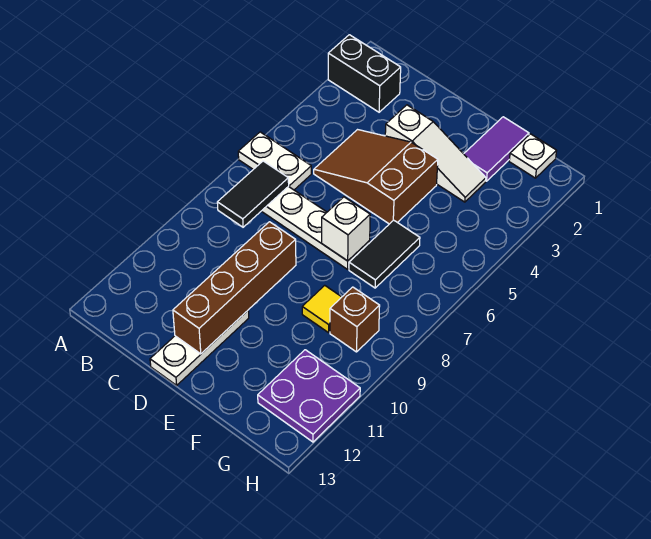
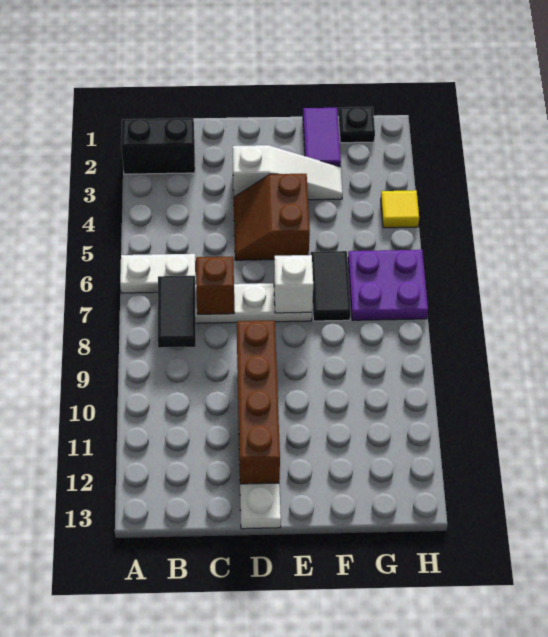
brown slope C4:E5 level 1 top E -> brown slope D4:E5 level 1 top E
yellow tile F9 level 1 -> yellow tile H4 level 1
white plate G1 level 1 -> black plate G1 level 1
brown brick G9 level 1 -> brown brick C7 level 2
purple plate G11:H12 level 1 -> purple plate G6:H7 level 1

